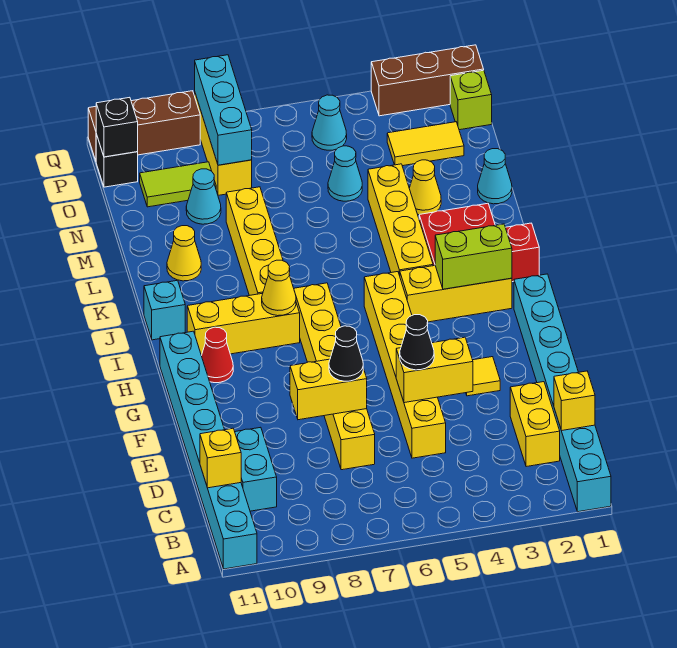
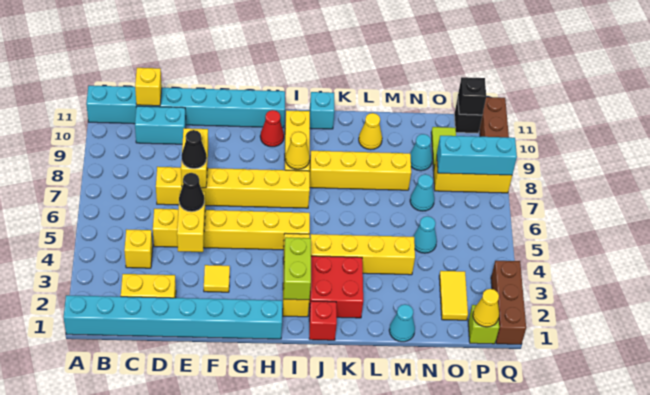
yellow brick C1 level 2 -> yellow brick C4 level 1
yellow cone M3 level 1 -> yellow cone P1 level 2
cyan cone P5 level 1 -> cyan cone N7 level 1

